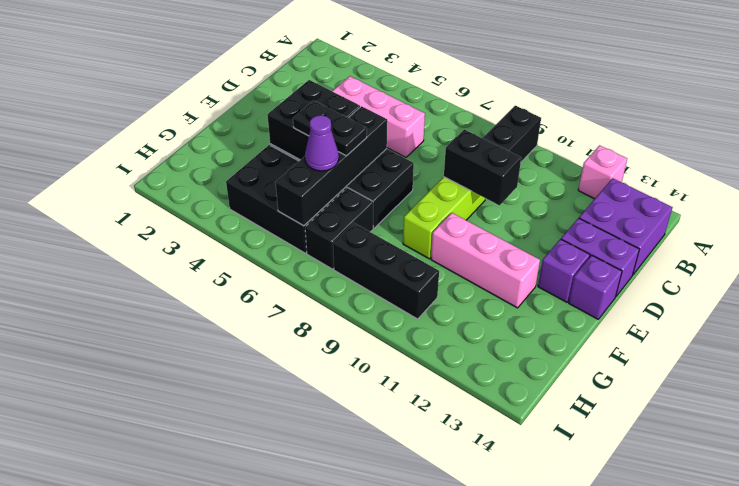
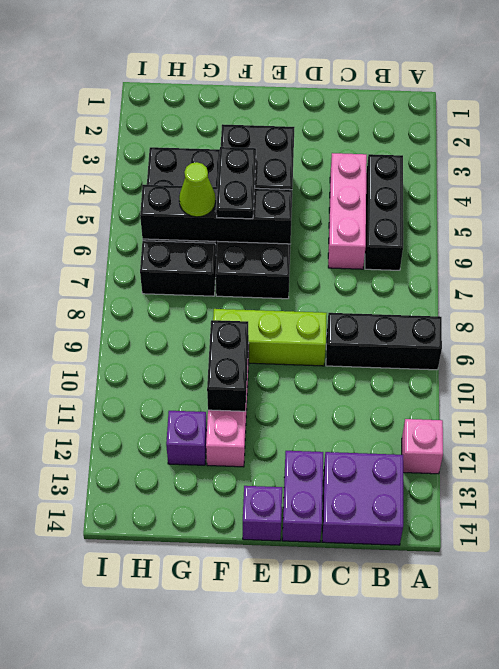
black brick D9:D10 level 2 -> black brick F10:F11 level 2
purple brick E13 level 1 -> purple brick G12 level 1
purple cone G6 level 3 -> lime cone G6 level 3
black brick H8:H10 level 1 -> black brick B4:B6 level 1

